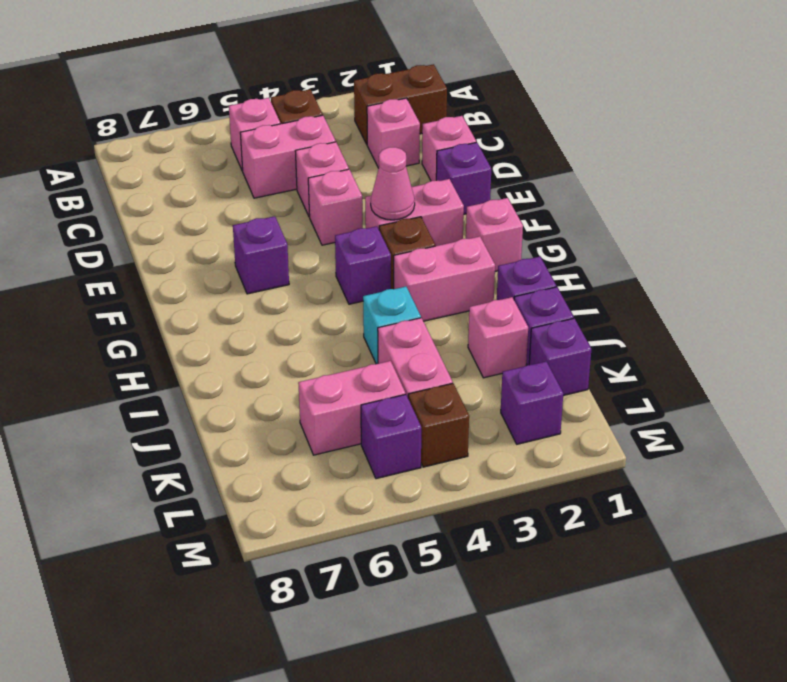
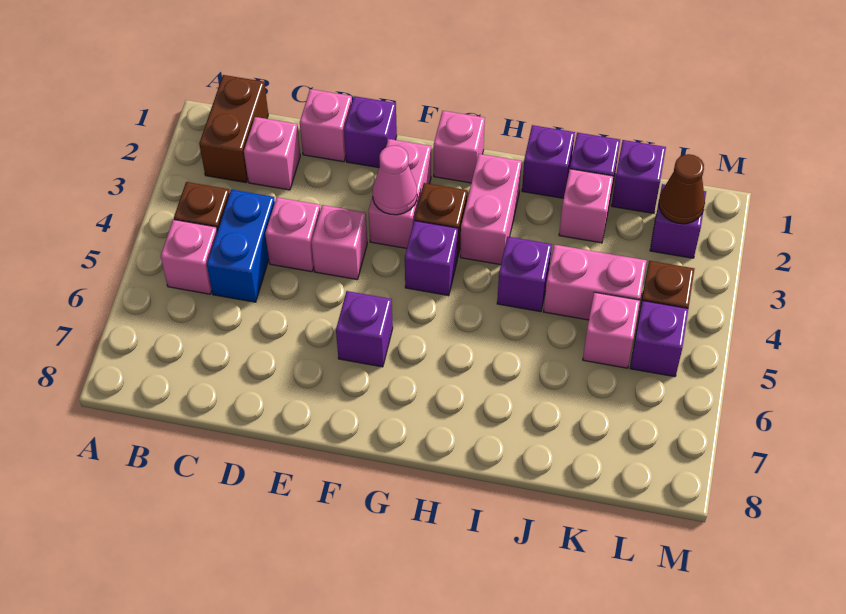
pink brick C4:C5 level 1 -> blue brick C4:C5 level 1
cyan brick I4 level 1 -> purple brick I4 level 1
pink brick K5:K6 level 1 -> pink brick K5 level 1
none -> brown cone L2 level 2

